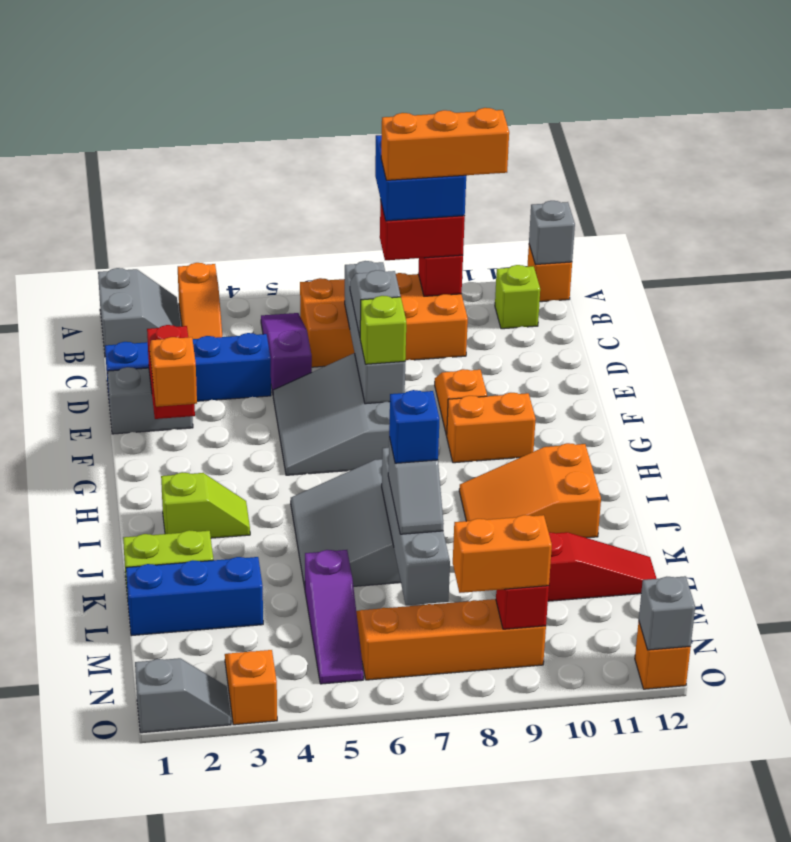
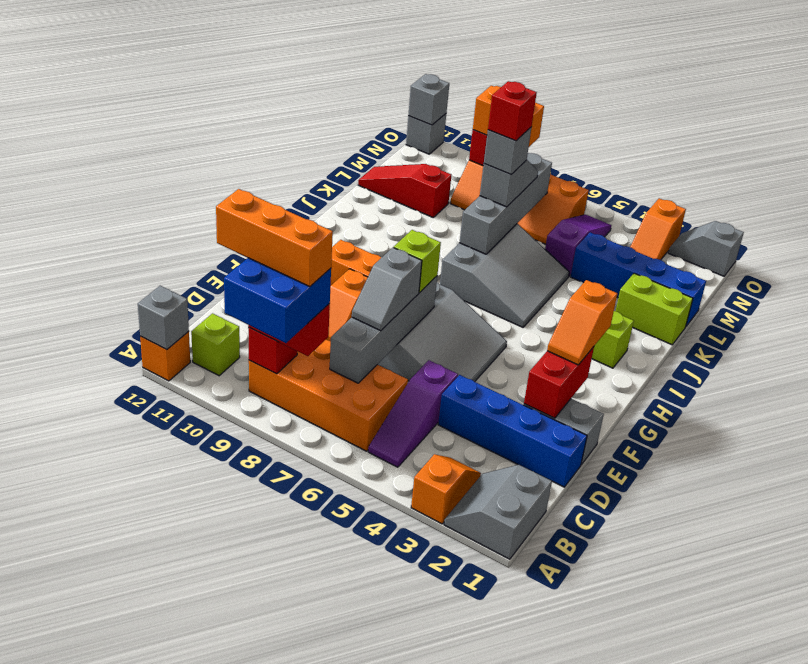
orange slope I9:J11 level 1 top 11 -> none
blue brick K7 level 4 -> grey brick K7 level 4
none -> red brick K7 level 5
blue brick L1:L3 level 1 -> blue brick L1:L4 level 1
orange brick O12 level 1 -> grey brick O12 level 1

